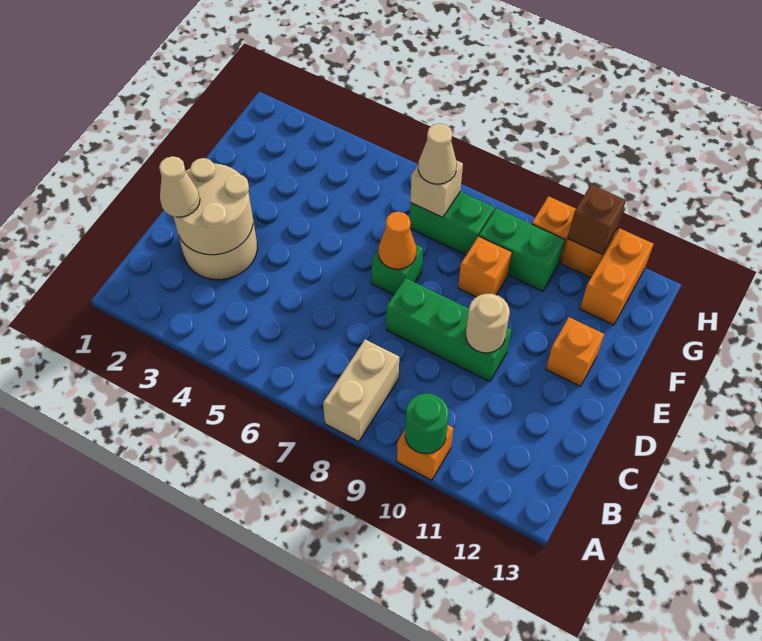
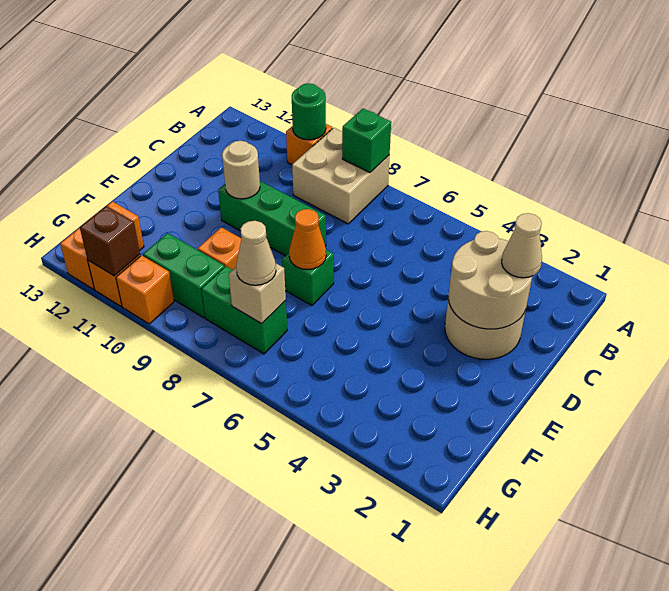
tan brick A8:B8 level 1 -> tan brick A8:B9 level 1
none -> green brick A8 level 2
orange brick E12 level 1 -> none

